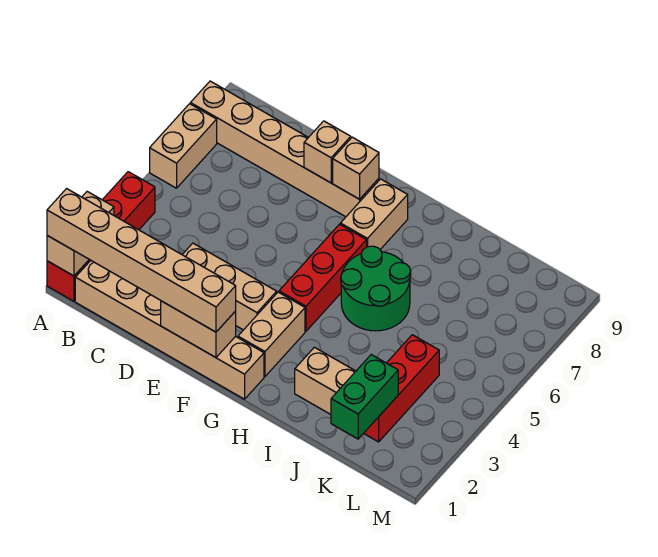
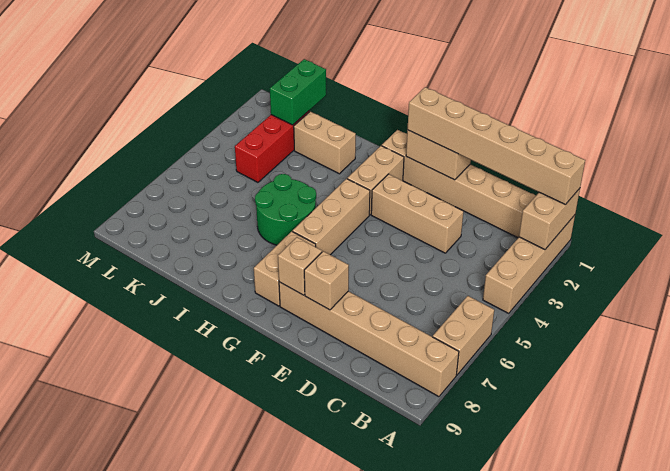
red brick A1:A4 level 1 -> tan brick A1:A4 level 1
red brick G4:G6 level 1 -> tan brick G4:G6 level 1

